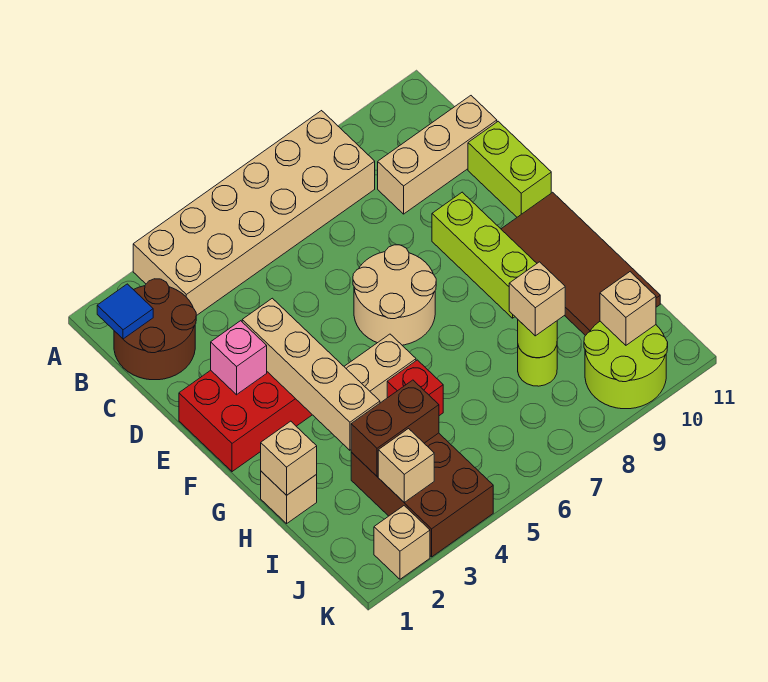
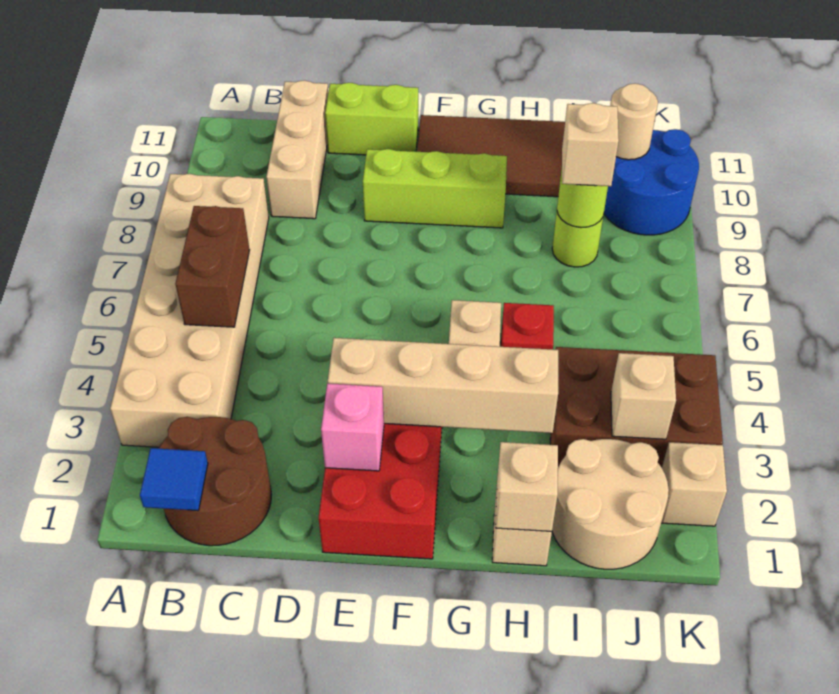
tan round brick E6:F7 level 1 -> tan round brick I1:J2 level 1
brown brick I3:I4 level 2 -> brown brick B5:B6 level 2
lime round brick J9:K10 level 1 -> blue round brick J9:K10 level 1
tan brick J10 level 2 -> tan round brick J10 level 2

